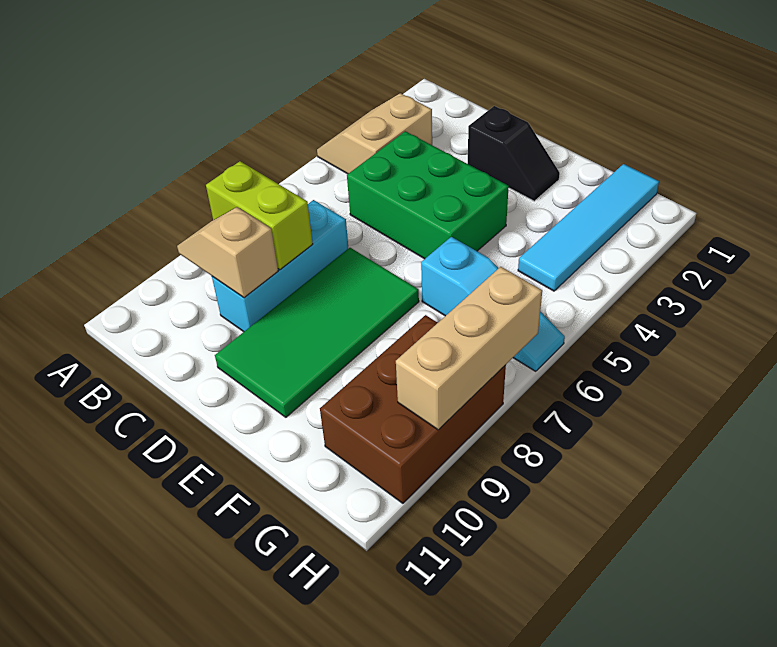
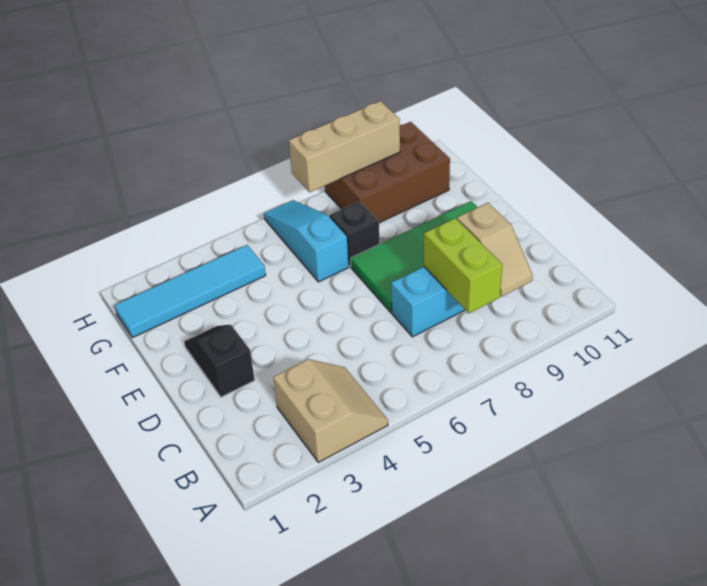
tan slope A3:B4 level 1 top B -> tan slope A3:B4 level 1 top 3
green brick C4:E5 level 1 -> none
none -> black brick F7 level 1

